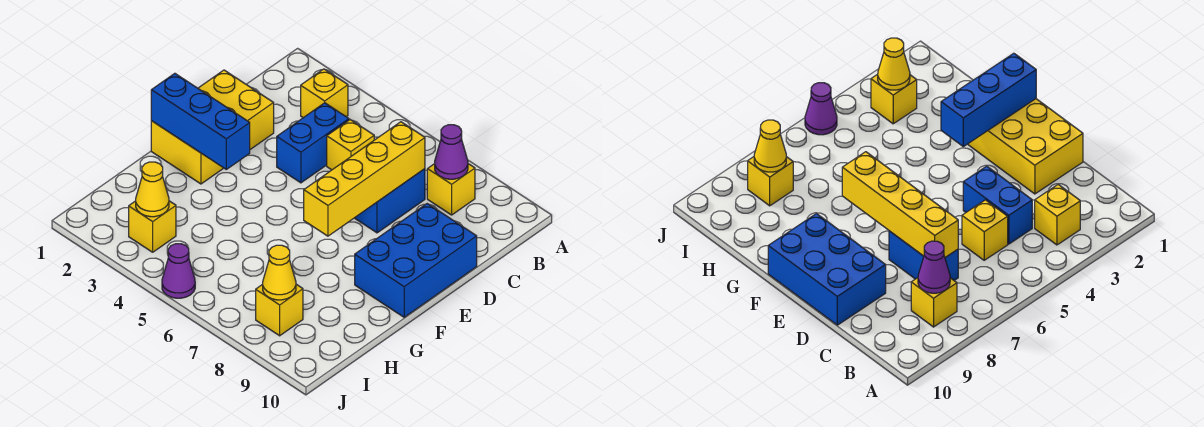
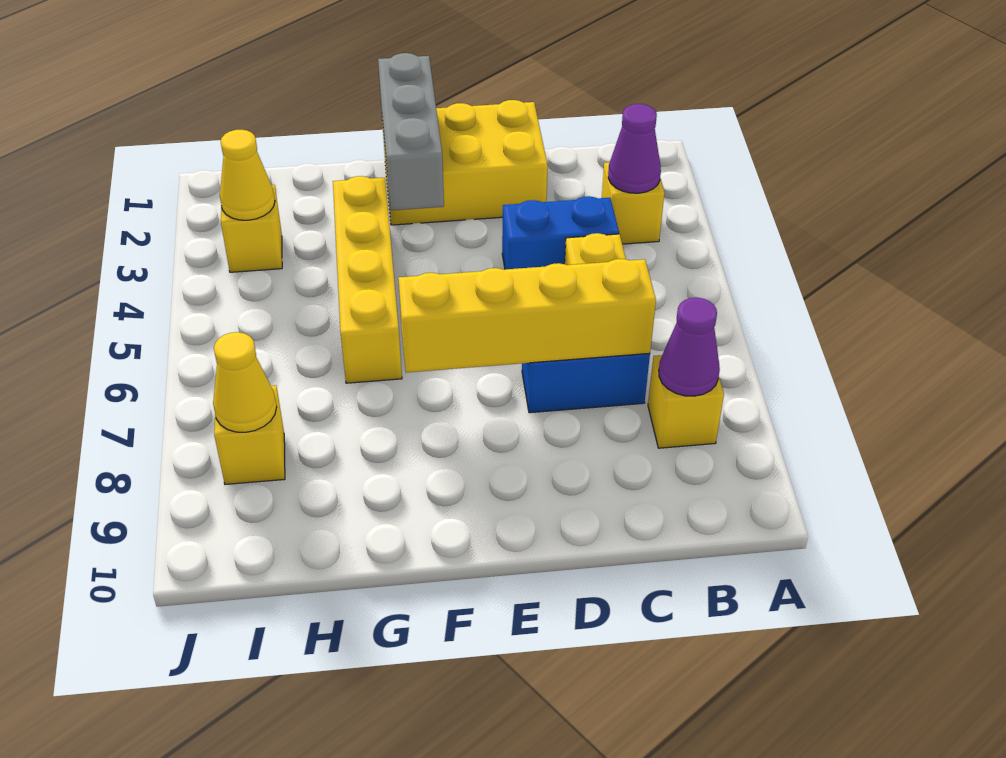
blue brick D9:F10 level 1 -> none
blue brick F1:F3 level 2 -> grey brick F1:F3 level 2
none -> yellow brick G3:G6 level 1
purple cone J5 level 1 -> purple cone B3 level 2

